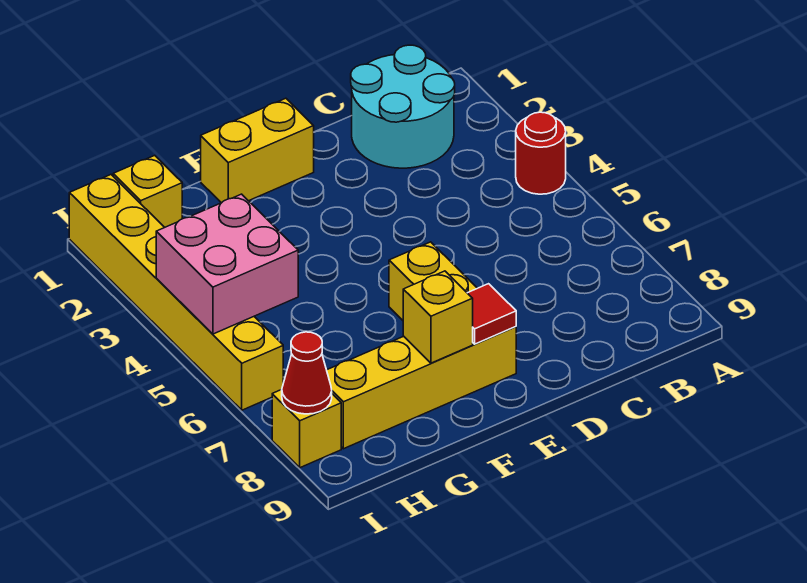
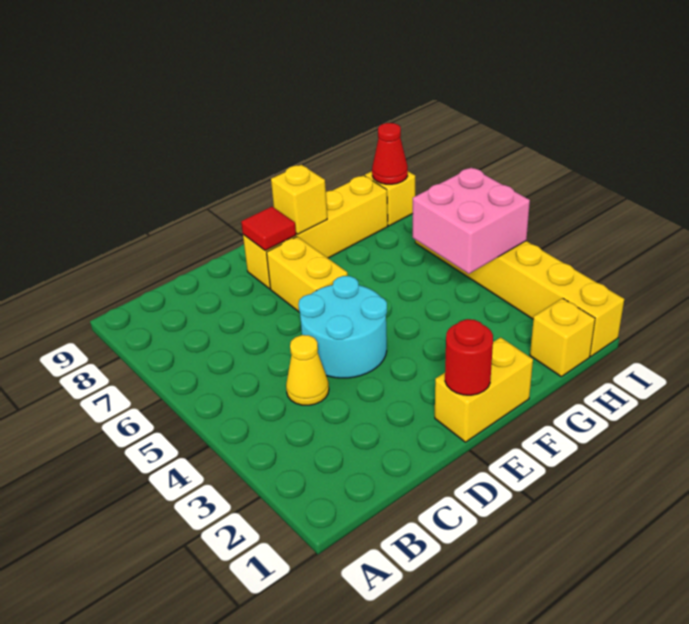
red round brick A4 level 1 -> red round brick E1 level 2
cyan round brick B1:C2 level 1 -> cyan round brick D4:E5 level 1
none -> yellow cone C4 level 1

